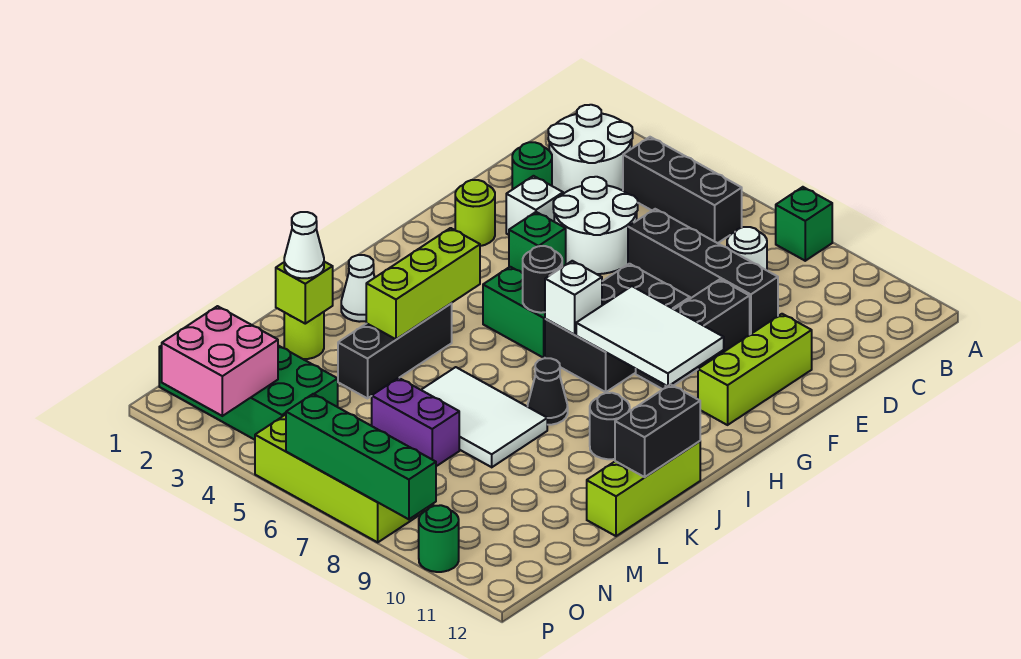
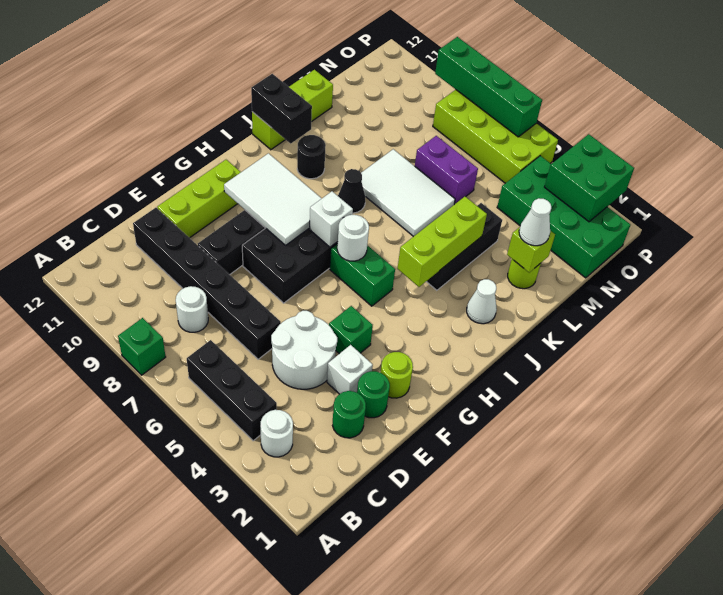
white round brick B2:C3 level 1 -> white round brick B3 level 1
black brick D6:D9 level 1 -> black brick D6:D11 level 1
black round brick H6 level 2 -> white round brick H6 level 2
black brick J12:K12 level 2 -> black brick J11:J12 level 2
pink brick O2:P3 level 2 -> green brick O2:P3 level 2
green round brick P10 level 1 -> green round brick E2 level 1

